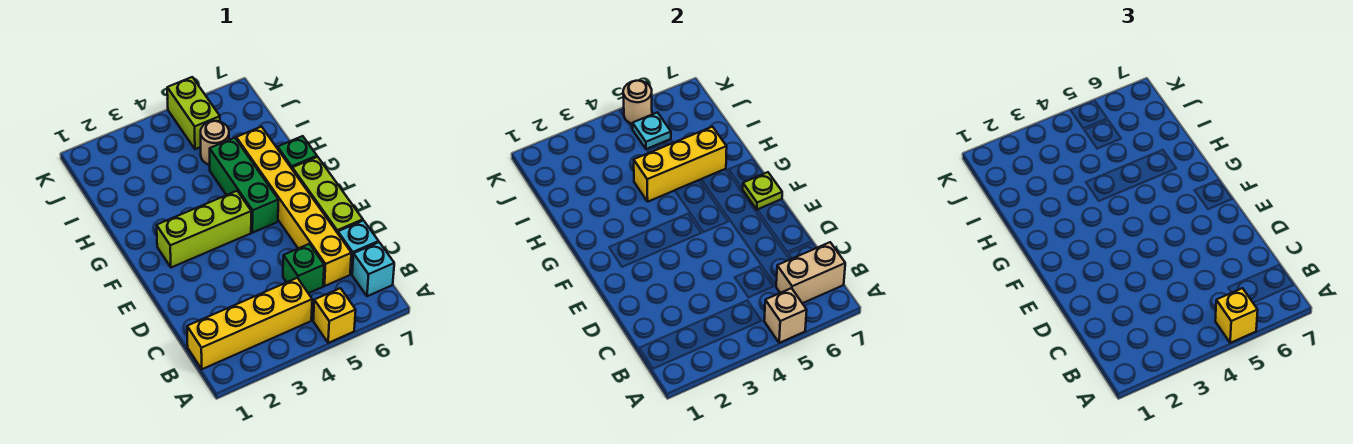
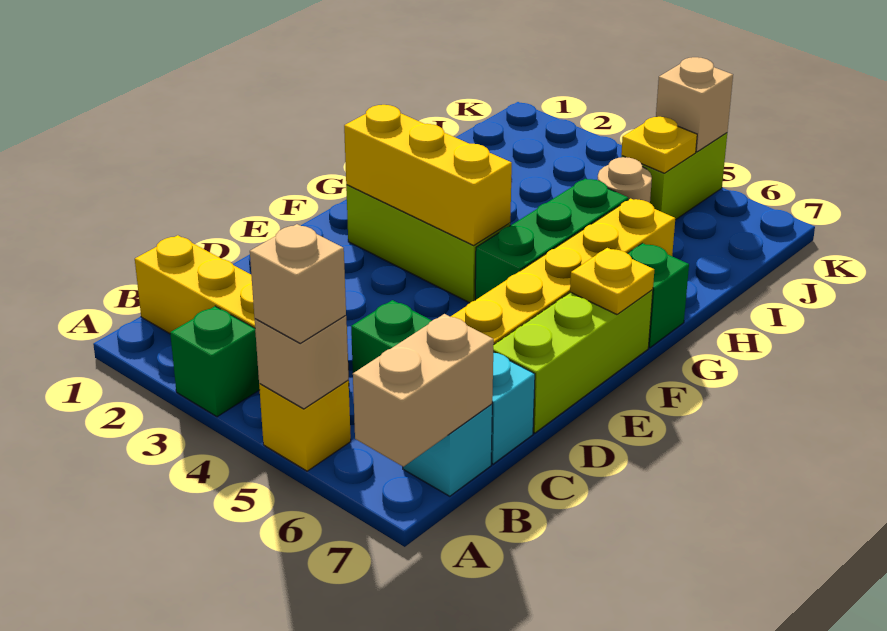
none -> green brick A3 level 1
yellow brick A5 level 3 -> tan brick A5 level 3
tan brick B6:B7 level 2 -> tan brick A7:B7 level 2
lime plate F7 level 2 -> yellow plate F7 level 2
yellow brick H4:H6 level 2 -> yellow brick F2:F4 level 2
cyan plate J5 level 2 -> yellow plate J5 level 2
tan round brick K5 level 2 -> tan brick K5 level 2

